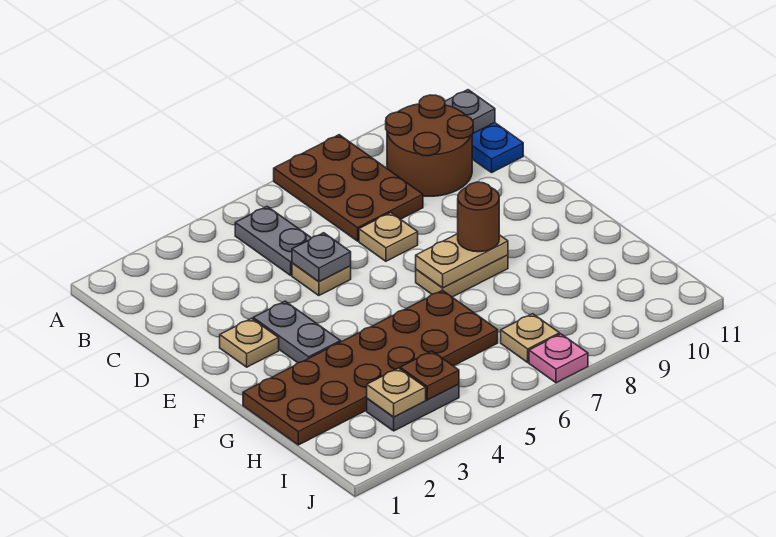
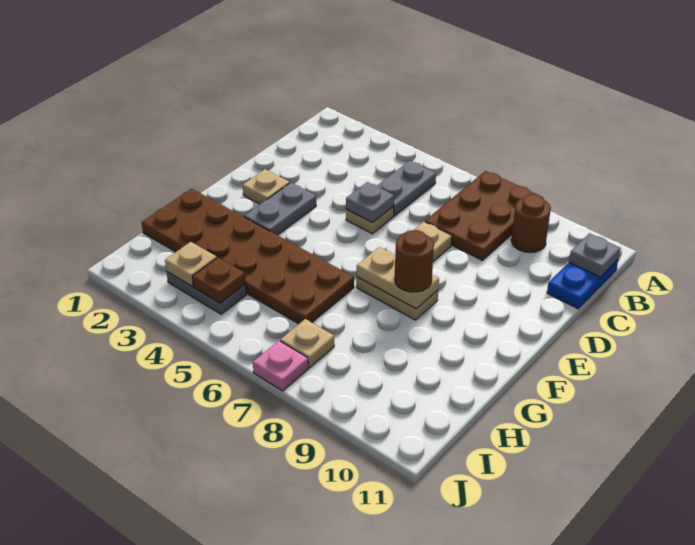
brown round brick B9:C10 level 1 -> brown round brick B9 level 1

